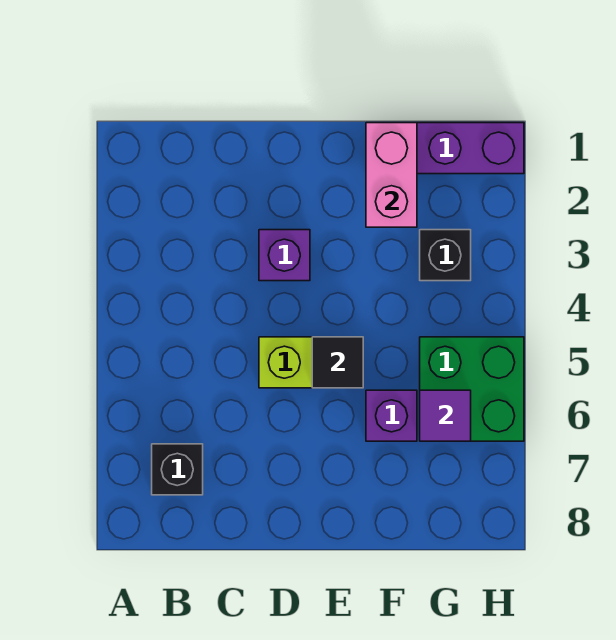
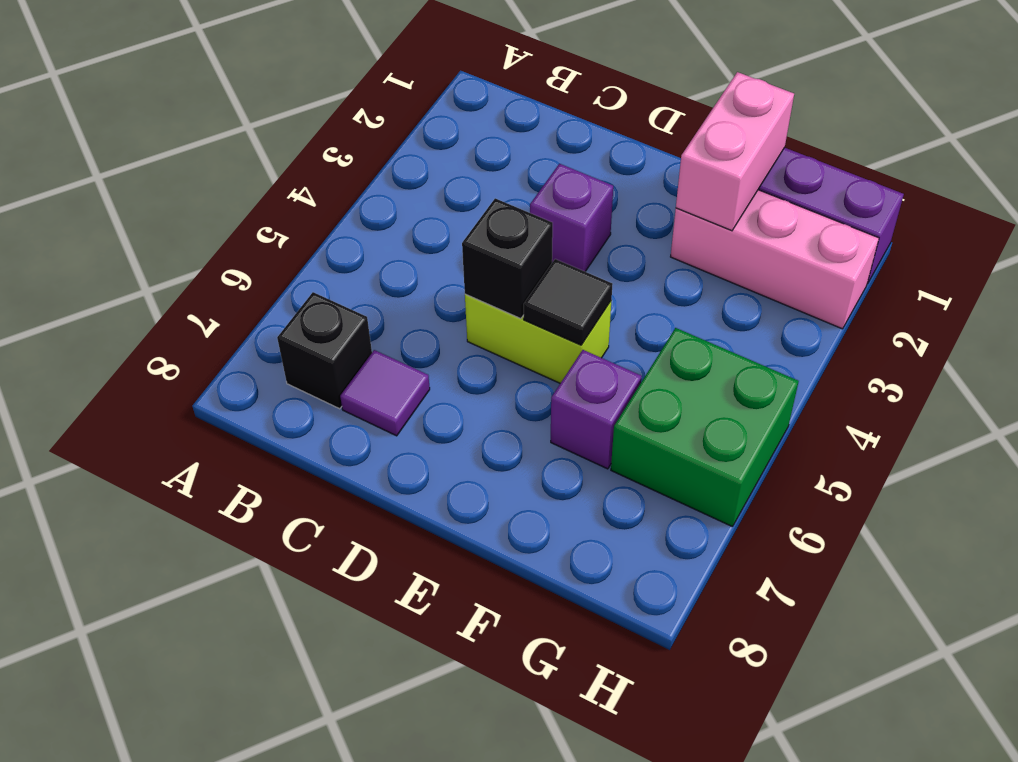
none -> pink brick F2:H2 level 1
black brick G3 level 1 -> black brick D5 level 2
purple tile G6 level 2 -> purple tile C7 level 1

